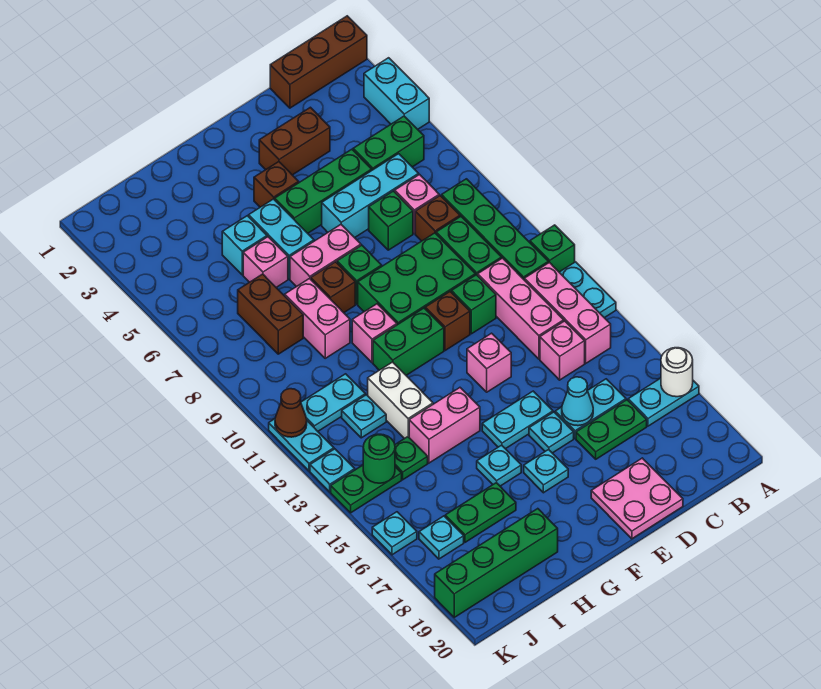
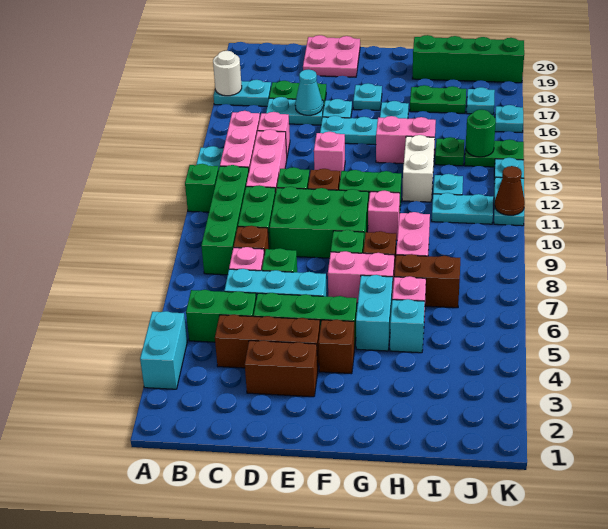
brown brick A1:C1 level 1 -> brown brick C4:E4 level 1
brown brick I7:I8 level 1 -> brown brick H7:I7 level 1

